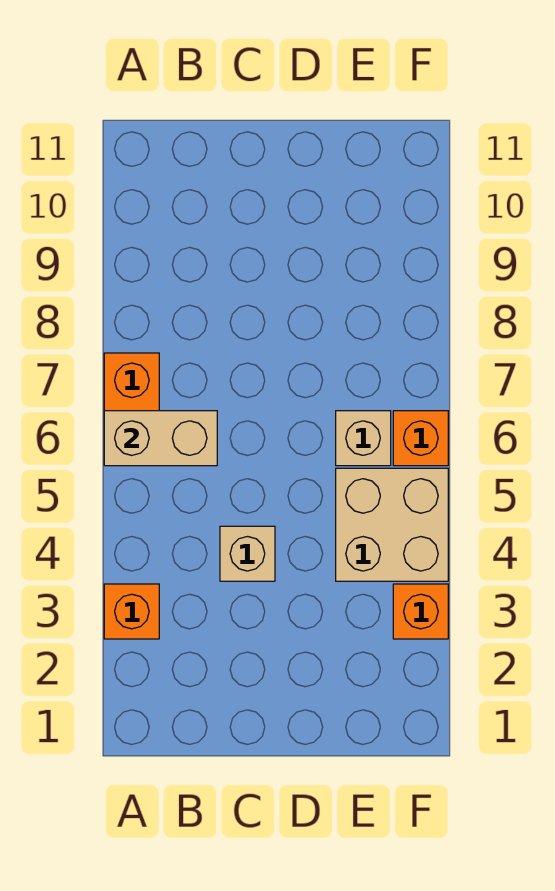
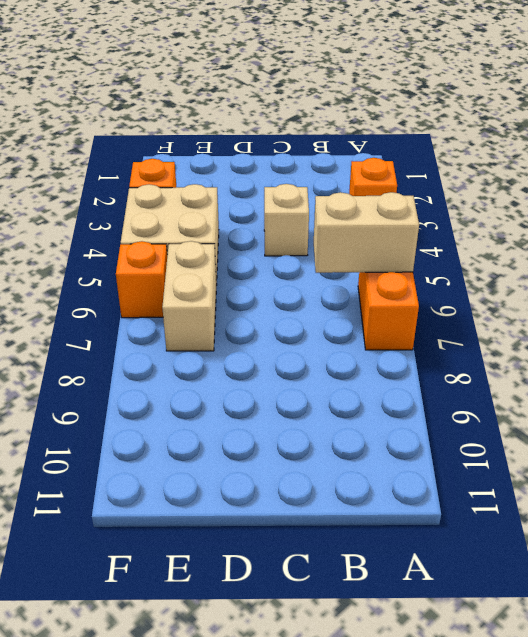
tan brick E6 level 1 -> tan brick E6:E7 level 1

